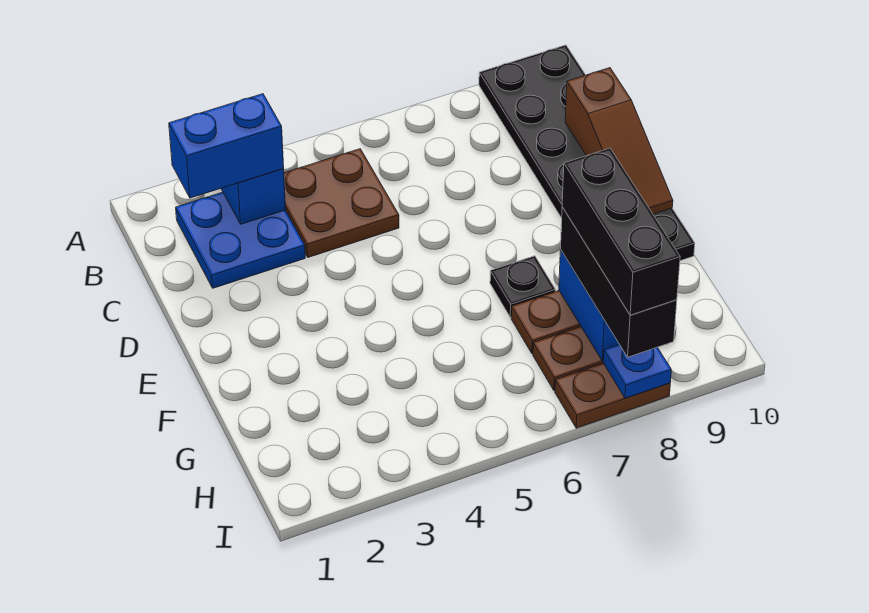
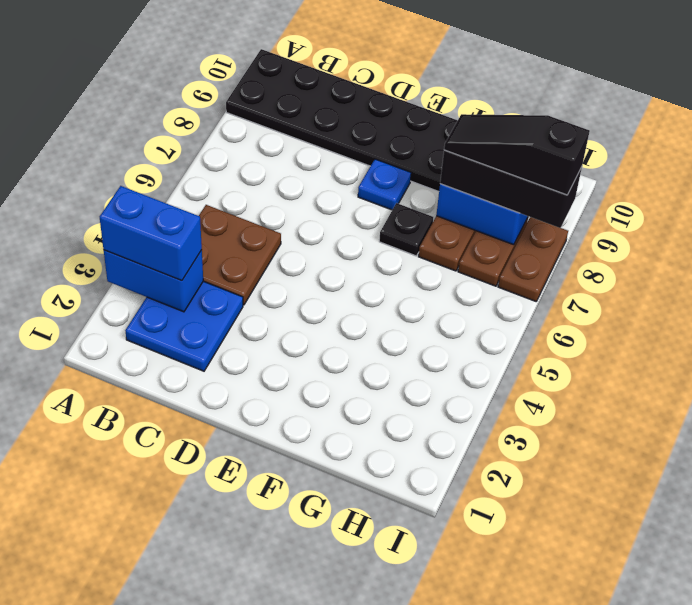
blue brick B2:B3 level 3 -> blue brick A3:B3 level 3
brown slope C10:E10 level 2 top C -> none
black brick G8:I8 level 4 -> black slope G8:I8 level 4 top I
blue plate I8 level 2 -> blue plate E8 level 1

